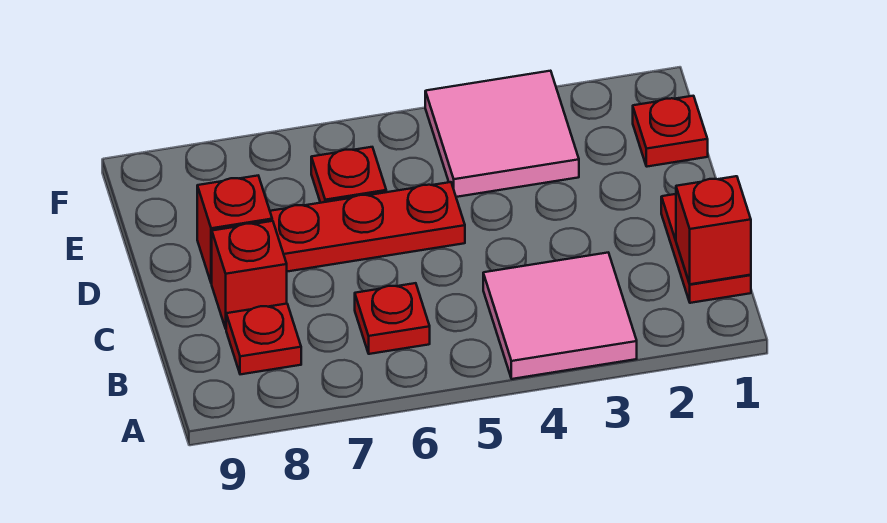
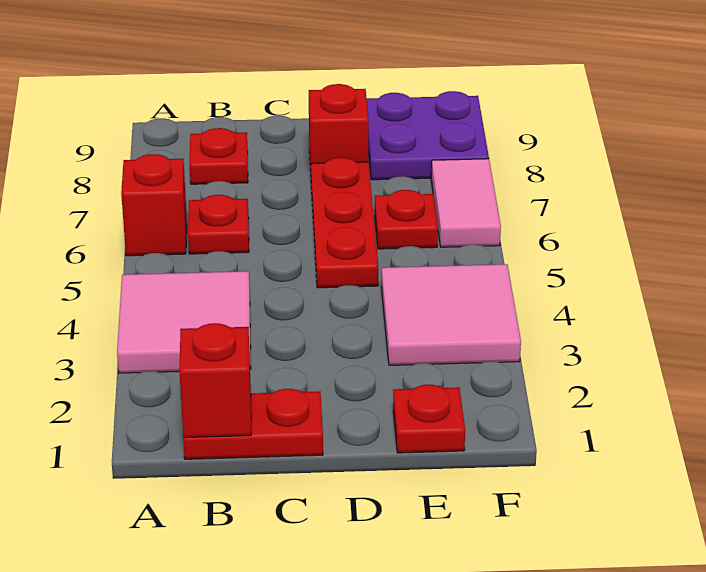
red brick C8 level 1 -> red brick A6 level 1
none -> purple plate E8:F9 level 1
none -> pink tile F6:F7 level 1

